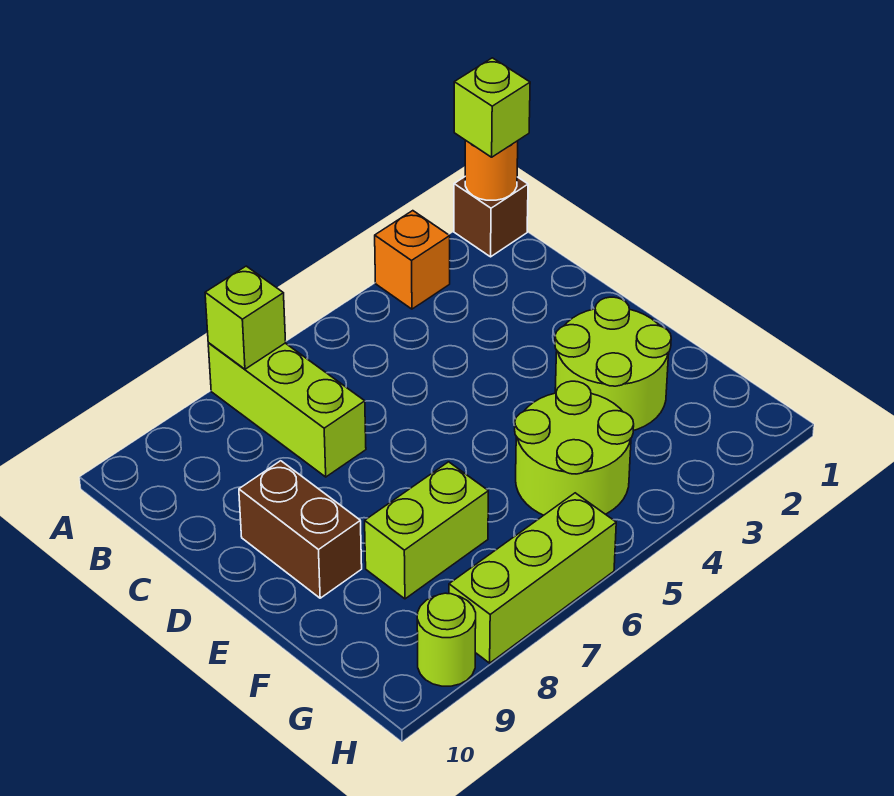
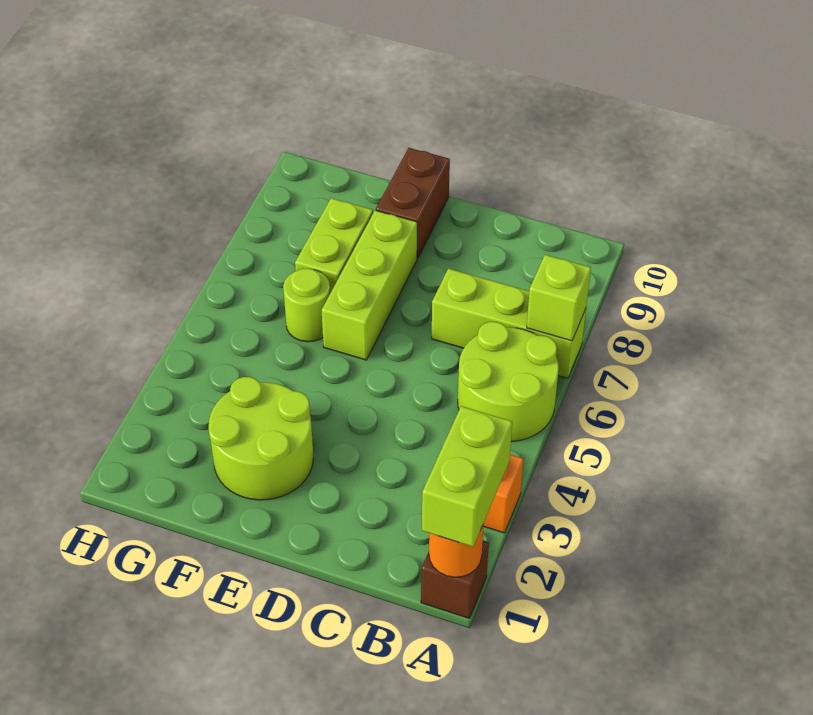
lime brick A1 level 3 -> lime brick A1:A2 level 3
brown brick D9:E9 level 1 -> brown brick E9:E10 level 1
lime round brick F4:G5 level 1 -> lime round brick A5:B6 level 1
lime brick H6:H8 level 1 -> lime brick E6:E8 level 1
lime round brick H9 level 1 -> lime round brick F6 level 1

